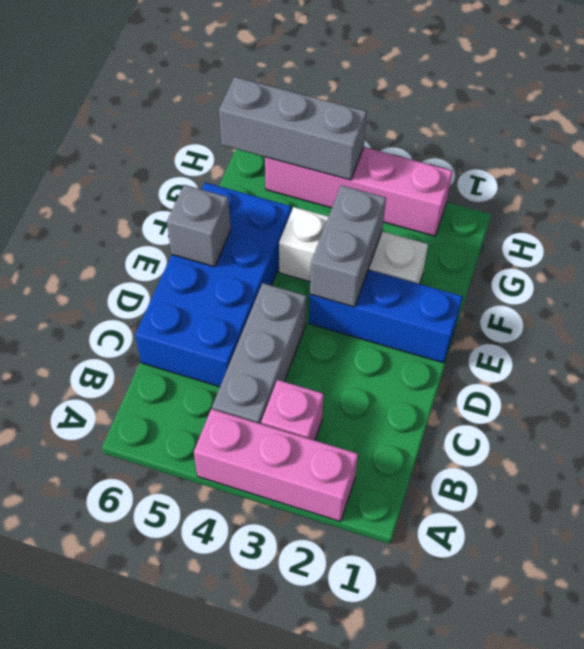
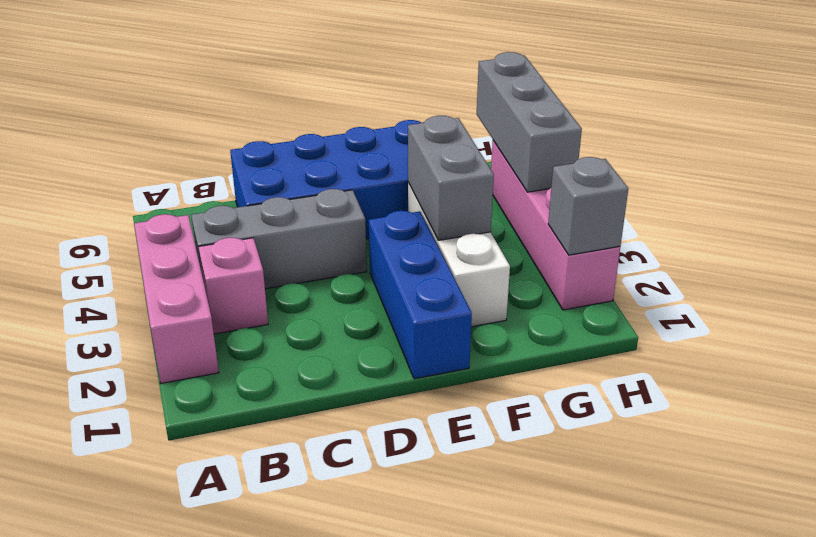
grey brick E3:F3 level 2 -> grey brick F3:F4 level 2
grey brick E6 level 2 -> grey brick H2 level 2

